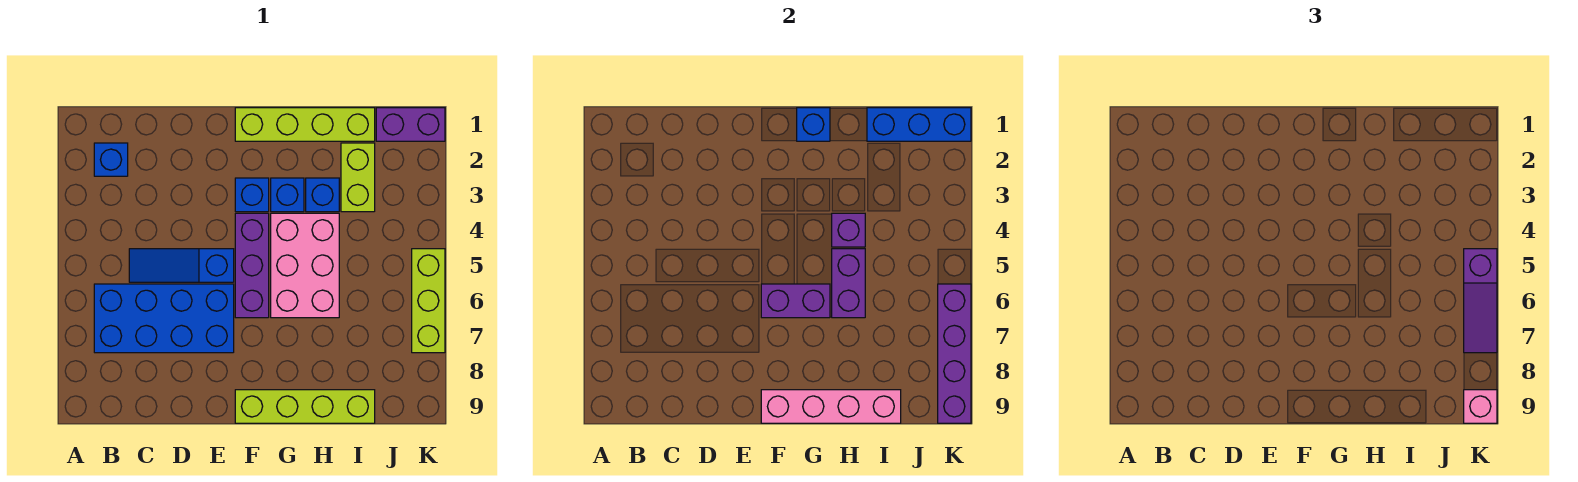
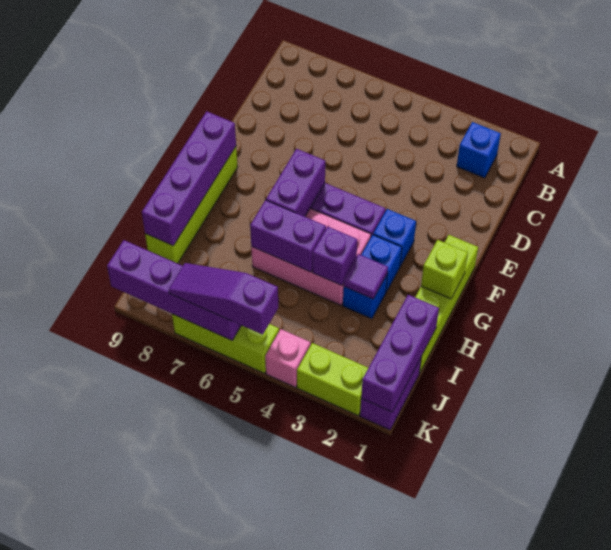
blue brick B6:E7 level 1 -> none
blue slope C5:E5 level 1 top E -> none
pink brick F9:I9 level 2 -> purple brick F9:I9 level 2
blue brick G1 level 2 -> lime brick G1 level 2
none -> purple tile H3 level 2
blue brick I1:K1 level 2 -> purple brick I1:K1 level 2
lime brick I2:I3 level 1 -> lime brick K2:K3 level 1
pink brick K9 level 3 -> pink brick K4 level 1

